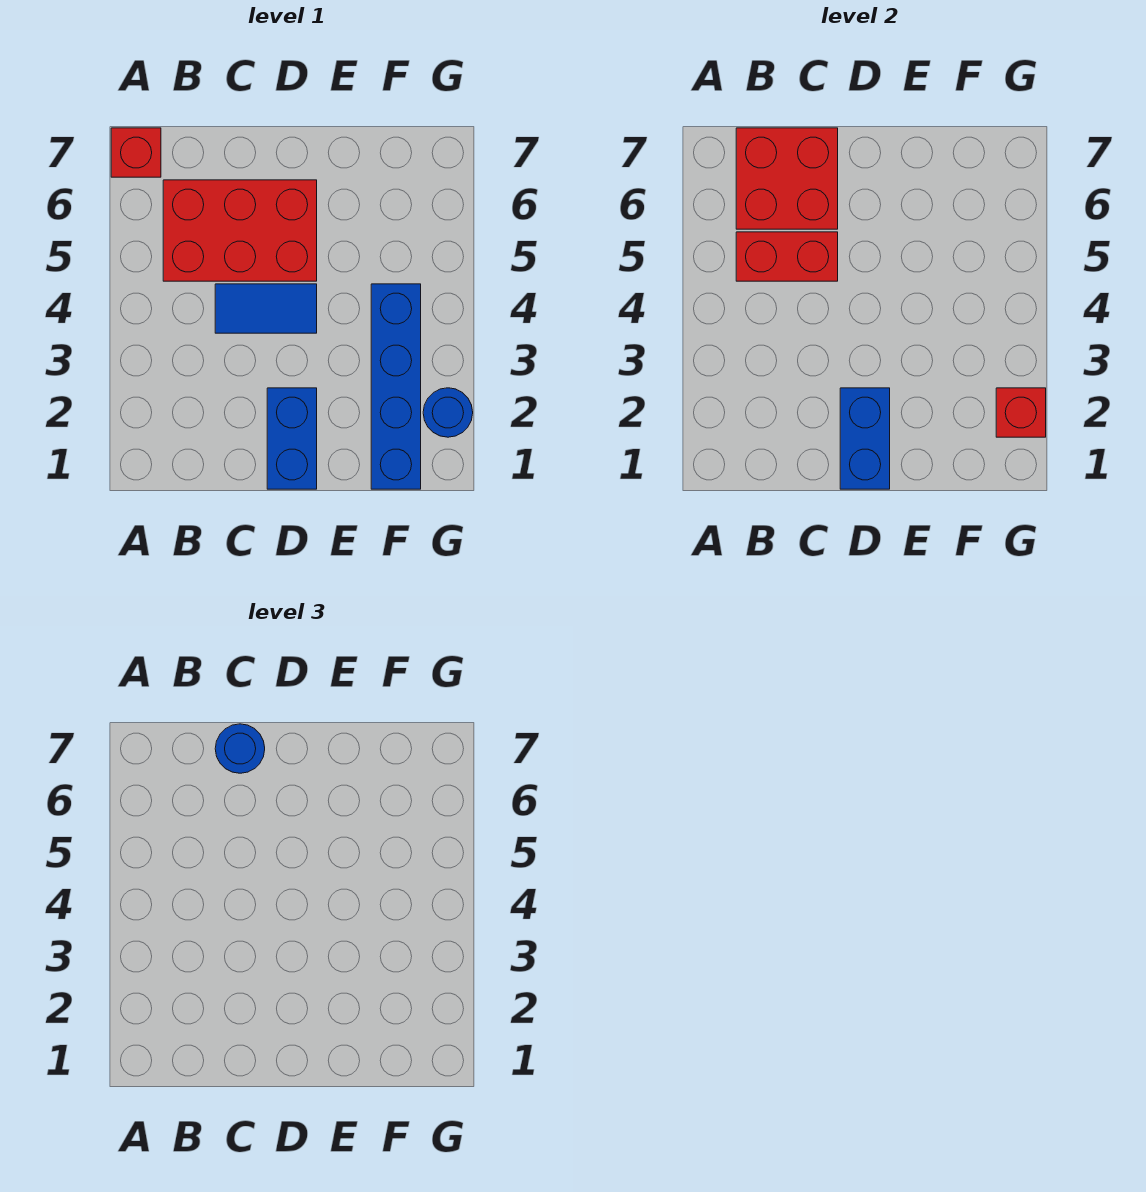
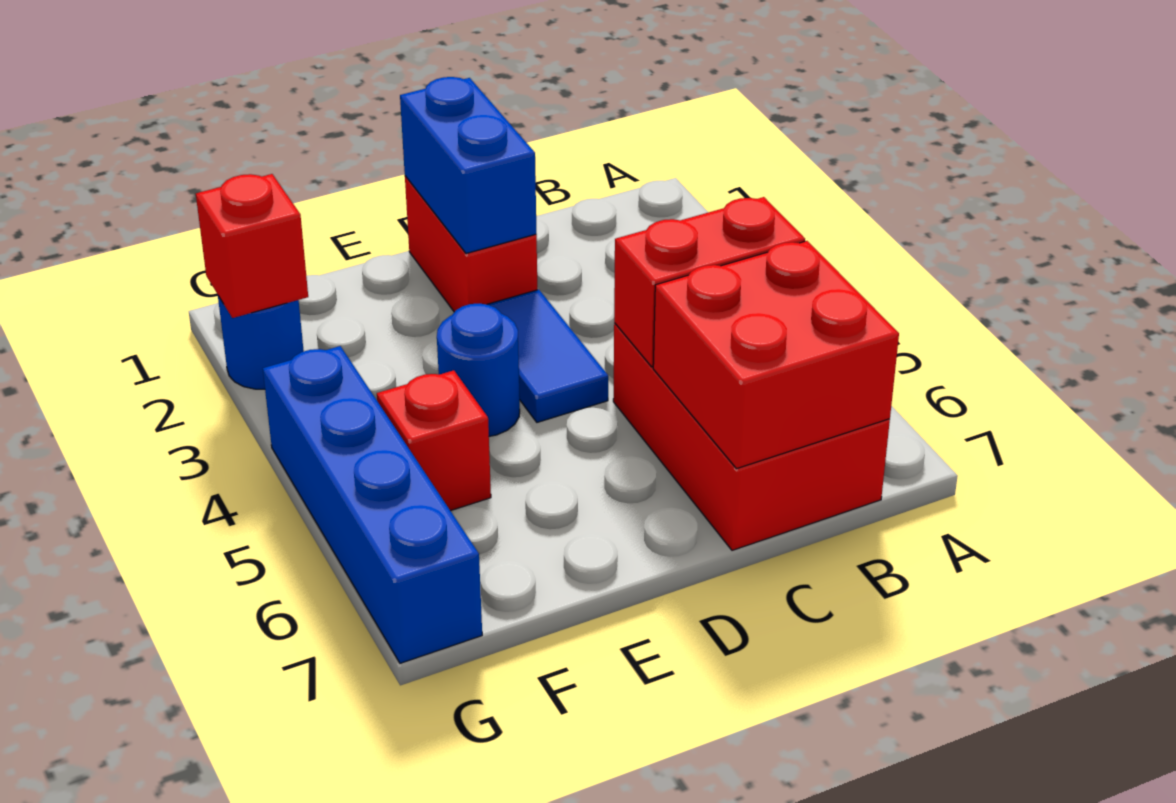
red brick A7 level 1 -> red brick F5 level 1
red brick B5:D6 level 1 -> red brick B5:C7 level 1
blue tile C4:D4 level 1 -> blue tile D3:D4 level 1
blue round brick C7 level 3 -> blue round brick E4 level 1
blue brick D1:D2 level 1 -> red brick D1:D2 level 1
blue brick F1:F4 level 1 -> blue brick G4:G7 level 1

